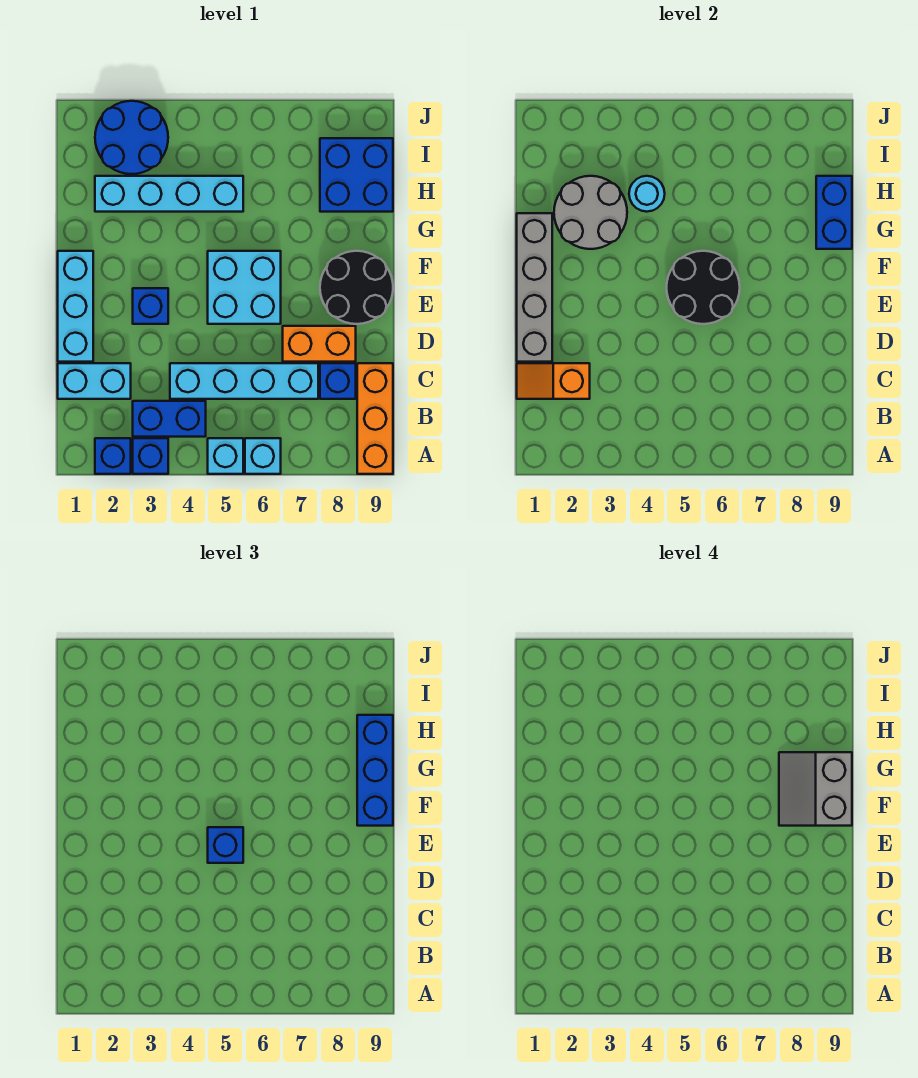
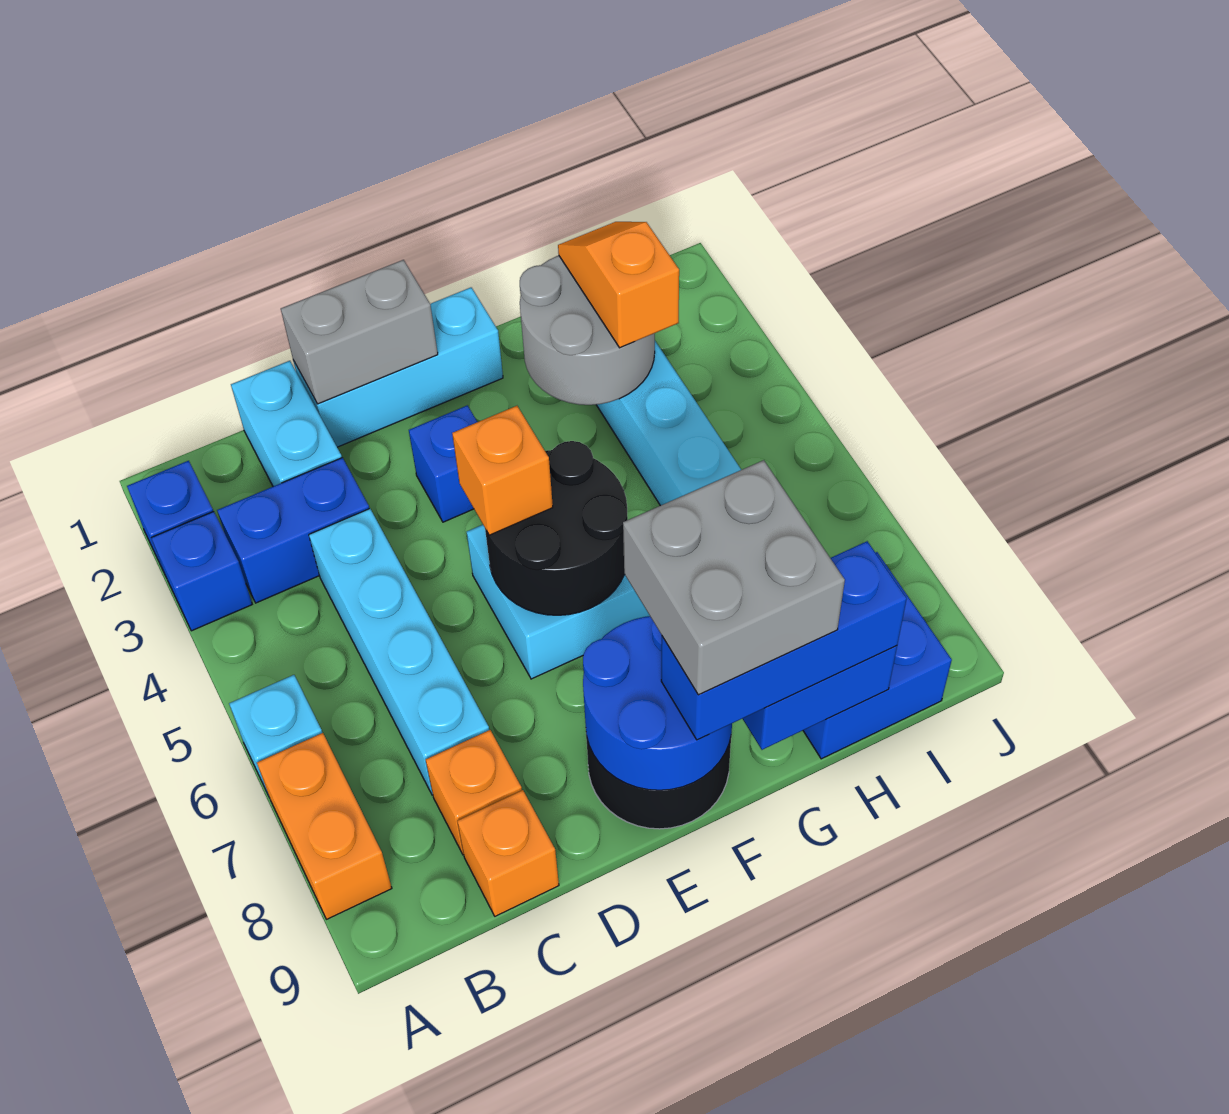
cyan brick A5 level 1 -> none
orange brick A9:C9 level 1 -> orange brick C9 level 1
blue brick B3:B4 level 1 -> blue brick B3:C3 level 1
orange slope C1:C2 level 2 top 2 -> orange slope H2:H3 level 3 top 3
blue brick C8 level 1 -> orange brick C8 level 1
grey brick D1:G1 level 2 -> grey brick D1:E1 level 2
orange brick D7:D8 level 1 -> orange brick A7:A8 level 1
blue brick E5 level 3 -> orange brick E5 level 3
grey slope F8:G9 level 4 top 9 -> grey brick F8:G9 level 4
cyan round brick H4 level 2 -> none
blue round brick I2:J3 level 1 -> blue round brick E8:F9 level 2

